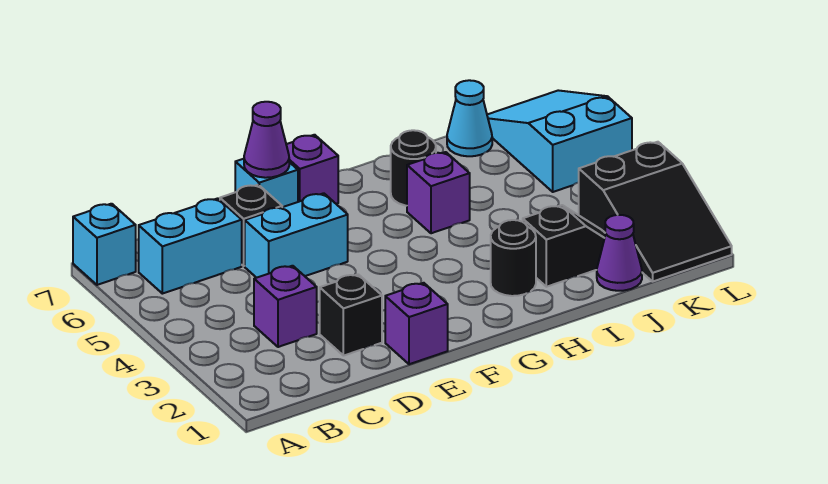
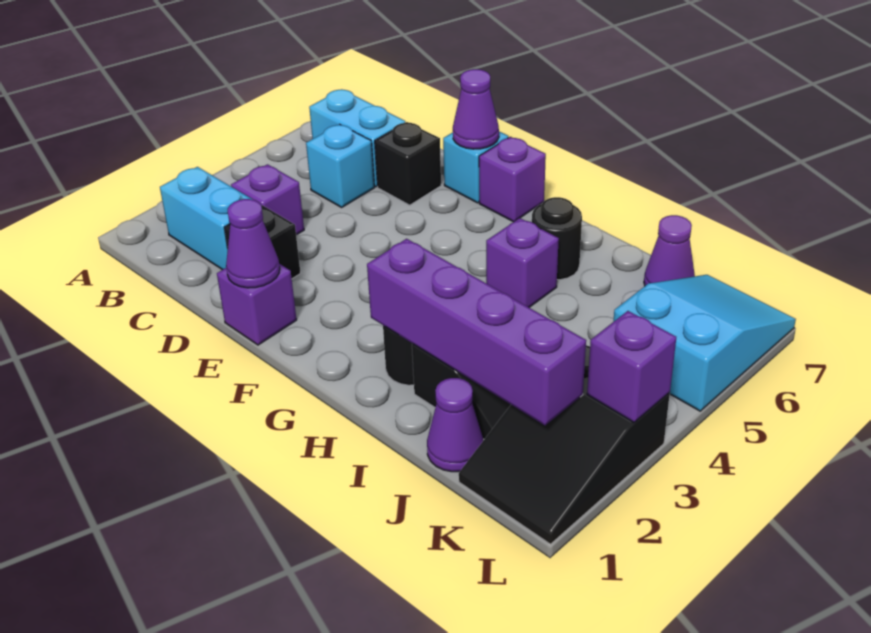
cyan brick A7 level 1 -> cyan brick C5 level 1
cyan brick D5:E5 level 1 -> cyan brick B2:C2 level 1
none -> purple cone E1 level 2
none -> purple brick H2:K2 level 2
cyan cone J7 level 1 -> purple cone J7 level 1
none -> purple brick L3 level 2

